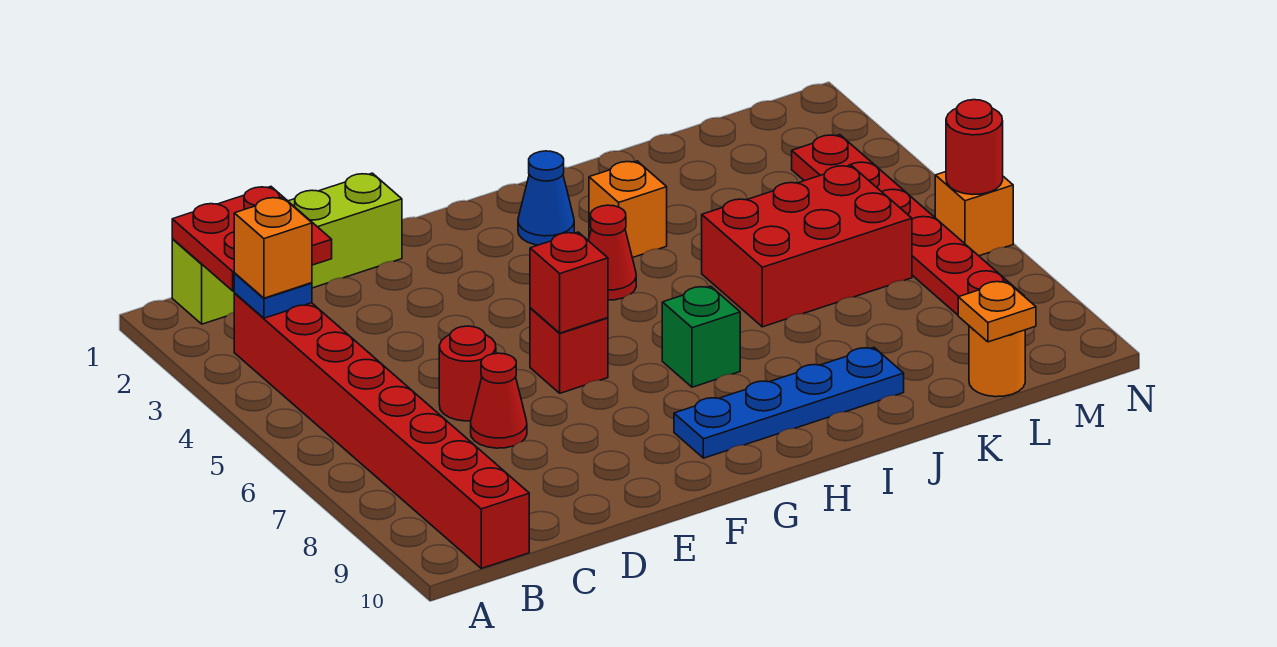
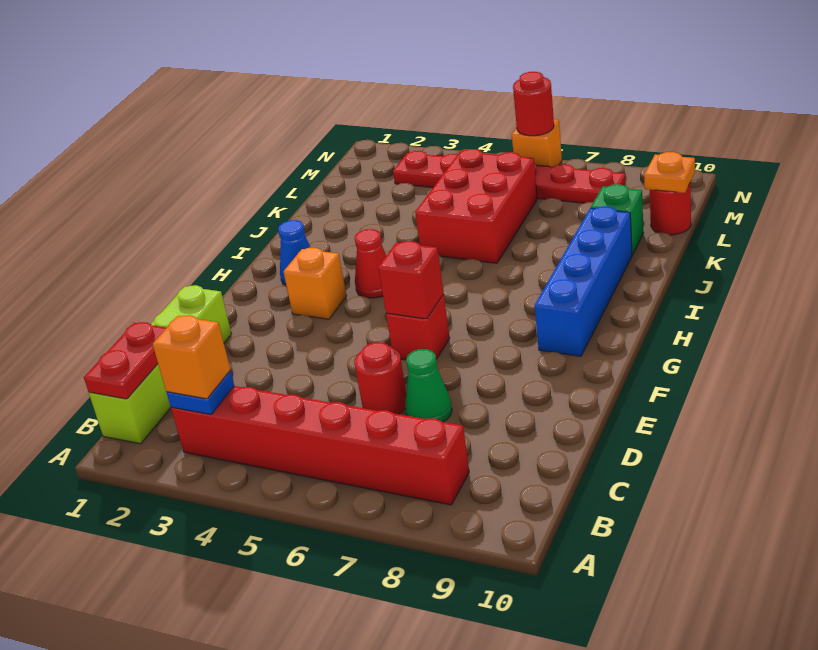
red plate B1:C2 level 2 -> red plate B1:C1 level 2
red brick B3:B10 level 1 -> red brick B3:B8 level 1
red cone D7 level 1 -> green cone D7 level 1
blue plate G9:J9 level 1 -> blue brick G9:J9 level 1
green brick H7 level 1 -> green brick K9 level 1
orange brick I3 level 1 -> orange brick G3 level 1
orange round brick L10 level 1 -> red round brick L10 level 1

